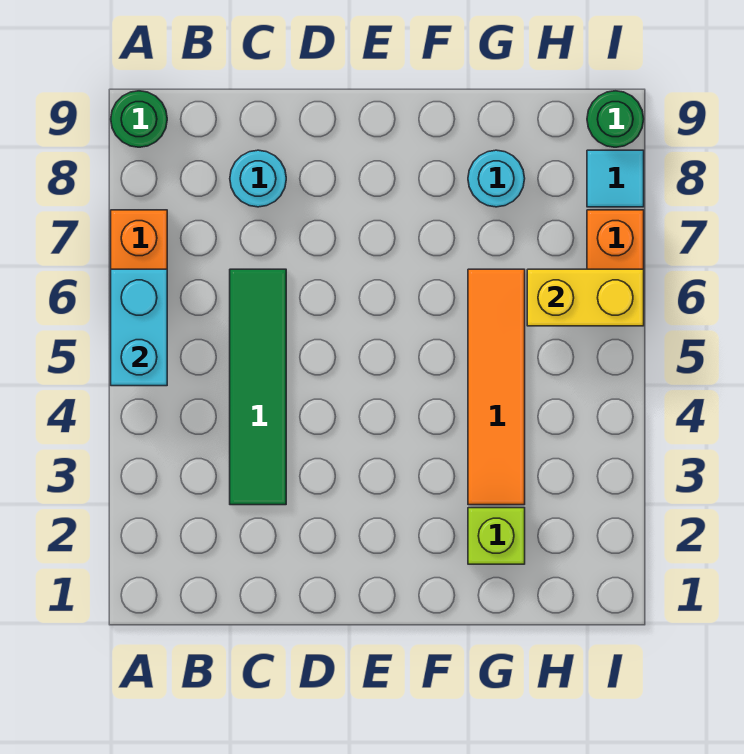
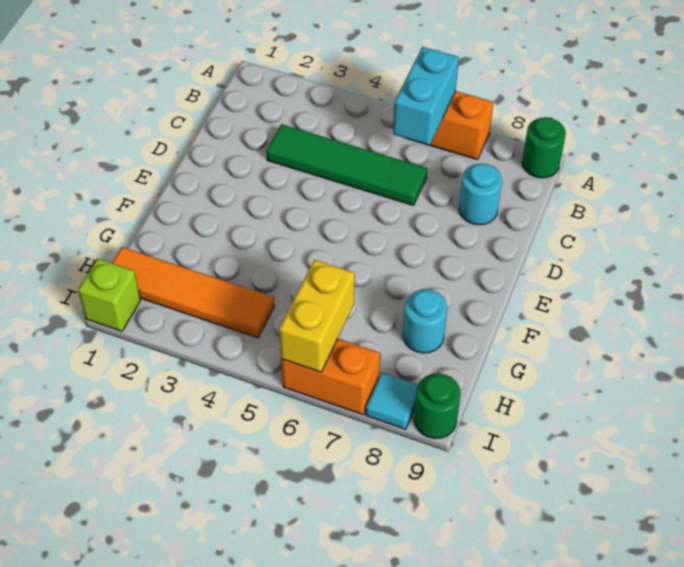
cyan brick A5:A6 level 2 -> cyan brick A6:B6 level 2
lime brick G2 level 1 -> lime brick I1 level 1
orange tile G3:G6 level 1 -> orange tile H1:H4 level 1

